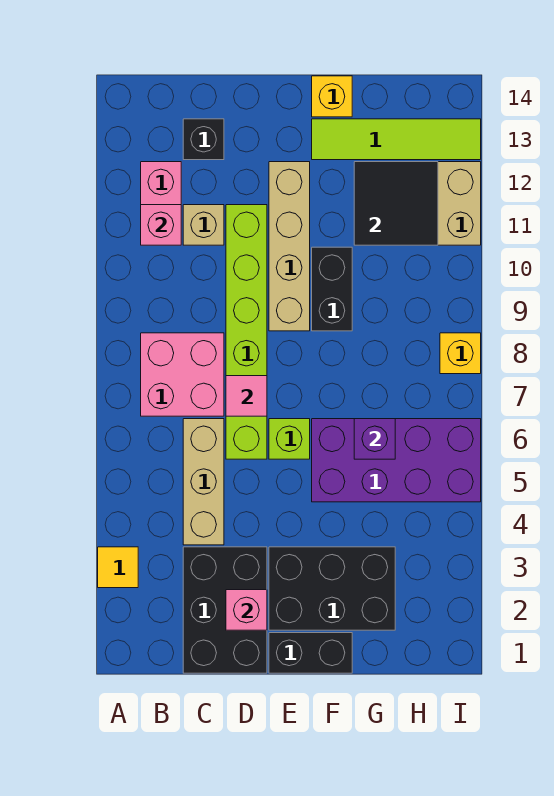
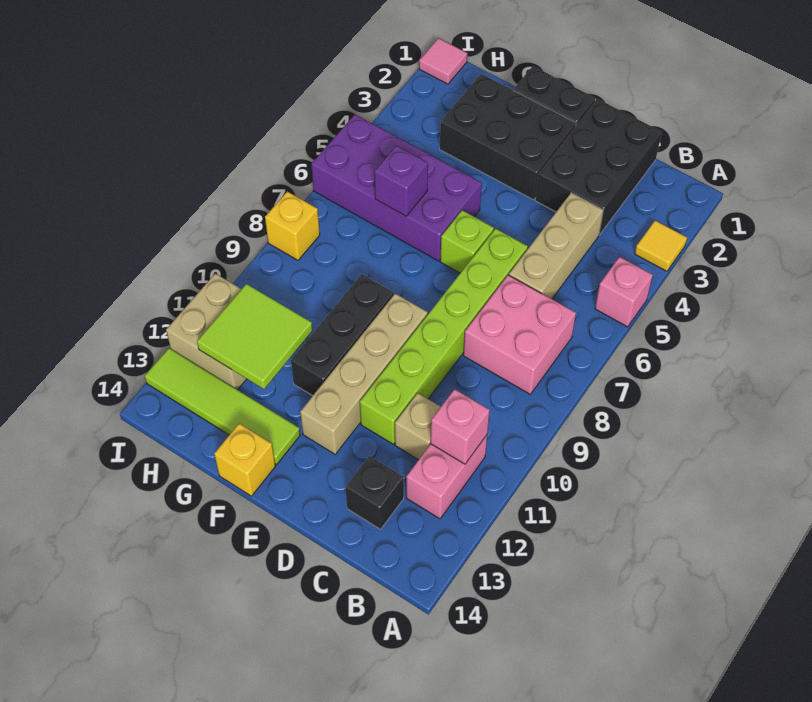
pink brick D2 level 2 -> pink brick A5 level 1
pink tile D7 level 2 -> pink tile I1 level 1
black brick F9:F10 level 1 -> black brick F9:F11 level 1
black tile G11:H12 level 2 -> lime tile G11:H12 level 2

